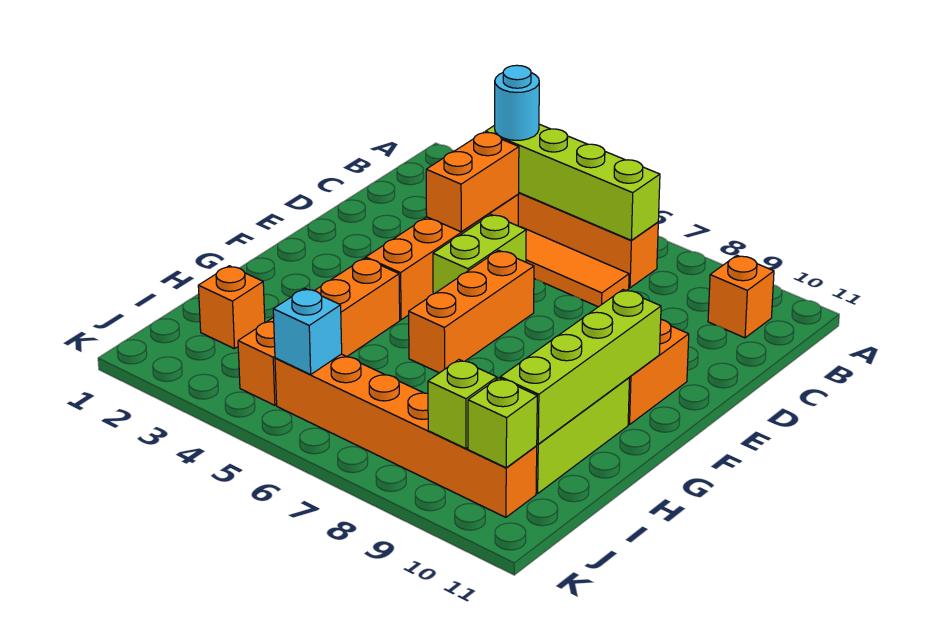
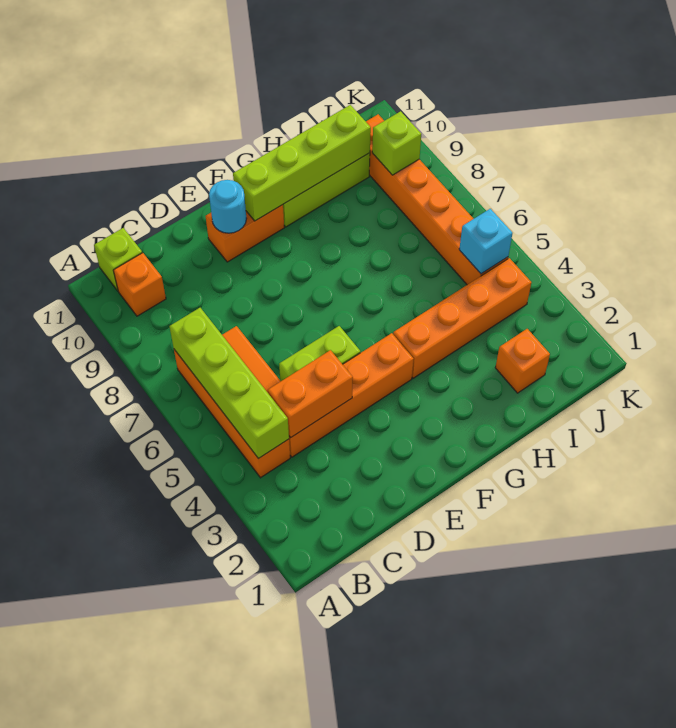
cyan round brick B4 level 3 -> cyan round brick E10 level 2
orange brick E6:G6 level 1 -> none
lime brick J10 level 2 -> lime brick B11 level 1

